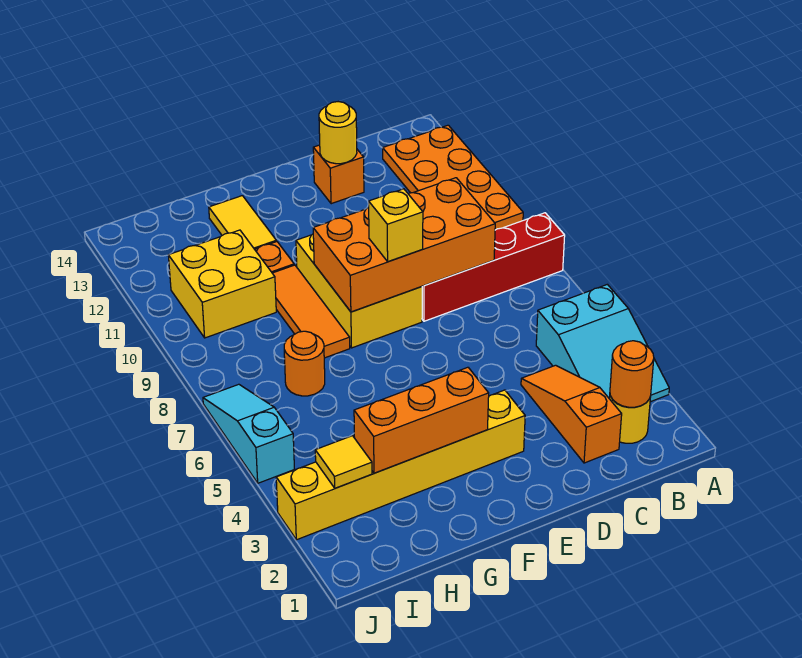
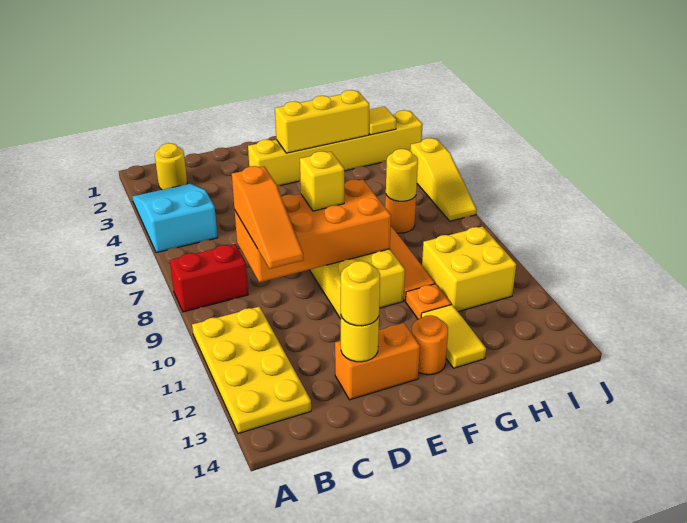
red brick A8:D8 level 1 -> red brick A8:B8 level 1
orange plate A10:B13 level 1 -> yellow plate A10:B13 level 1
orange round brick B2 level 2 -> orange round brick F13 level 1
orange slope C2:C4 level 1 top 2 -> orange slope C8:C10 level 3 top 8
orange brick D13 level 1 -> orange brick D13:E13 level 1
none -> yellow round brick D13 level 3
orange brick F3:H3 level 2 -> yellow brick F3:H3 level 2
none -> yellow round brick H7 level 2
cyan slope J5:J7 level 1 top 5 -> yellow slope J5:J7 level 1 top 5

